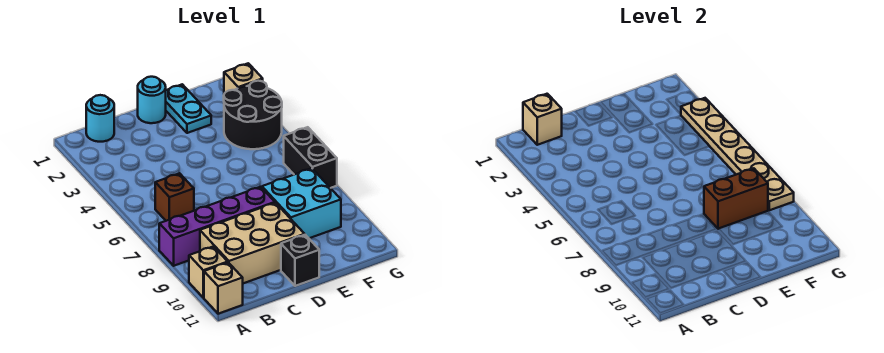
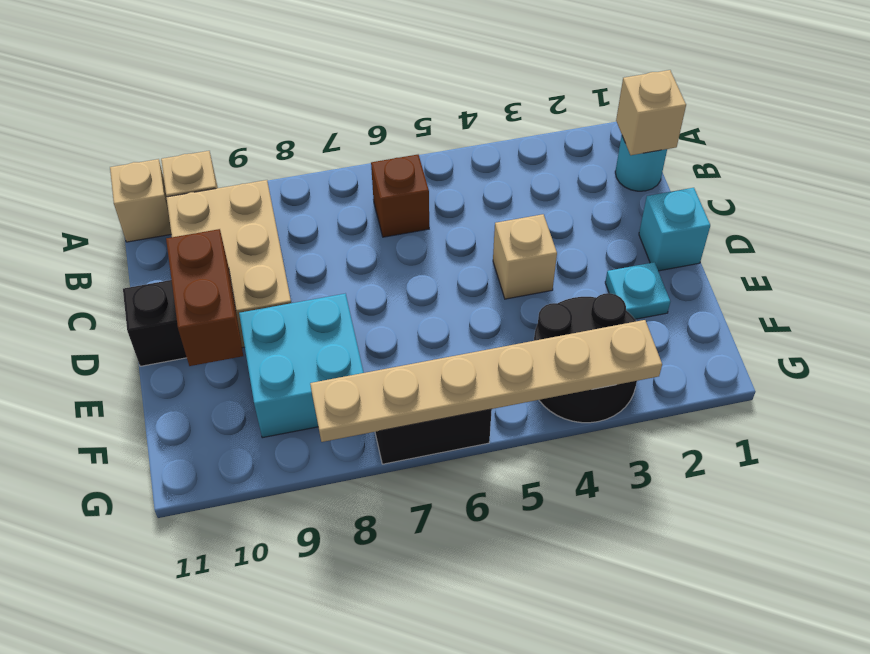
purple brick A8:D8 level 1 -> none
cyan round brick D1 level 1 -> cyan brick D1 level 1
cyan plate E1:E2 level 1 -> cyan plate E2 level 1
brown brick E8:F8 level 2 -> brown brick D10:E10 level 2
tan brick G2 level 1 -> tan brick D4 level 1

